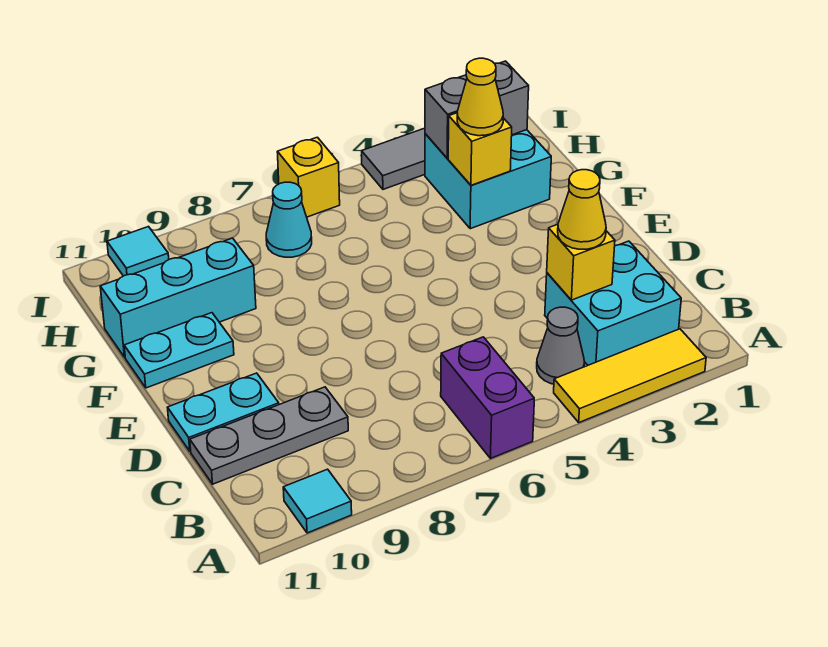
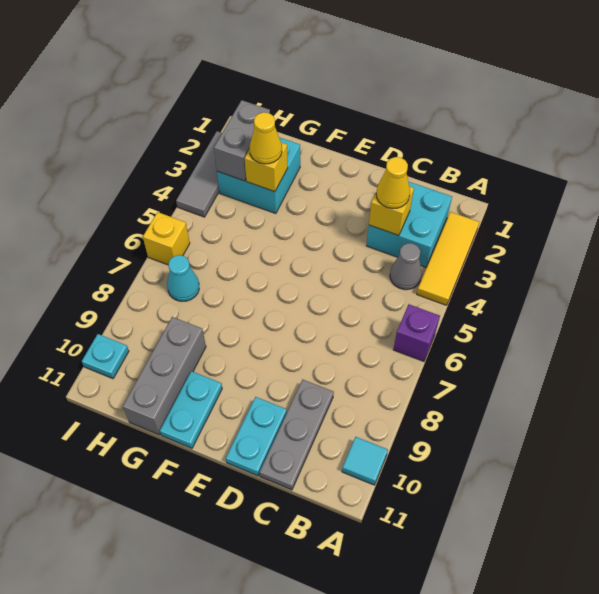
purple brick A6:B6 level 1 -> purple brick A6 level 1
cyan brick G9:G11 level 1 -> grey brick G9:G11 level 1
cyan tile I10 level 1 -> cyan plate I10 level 1

